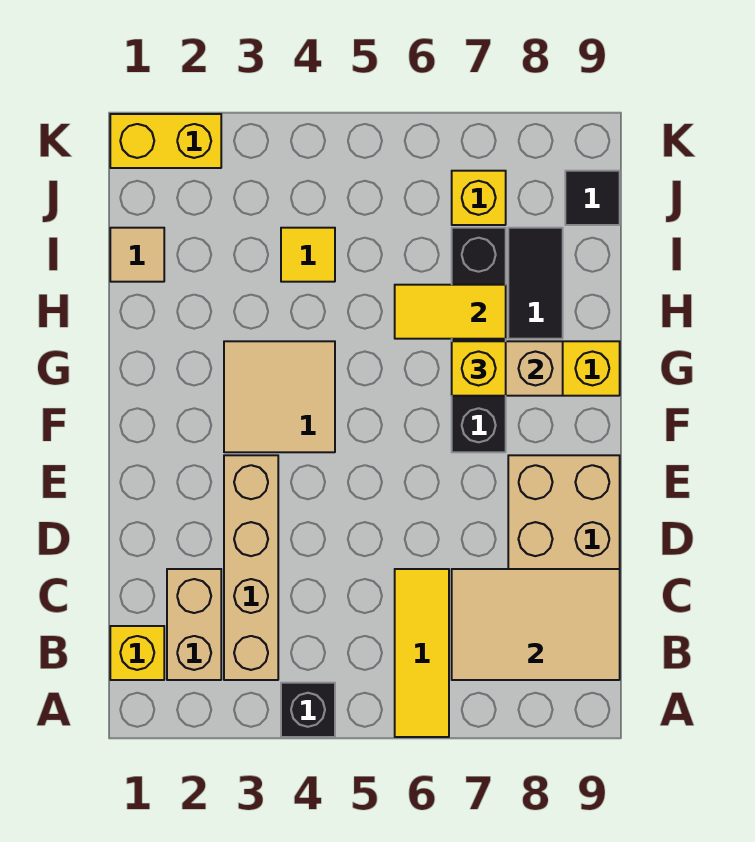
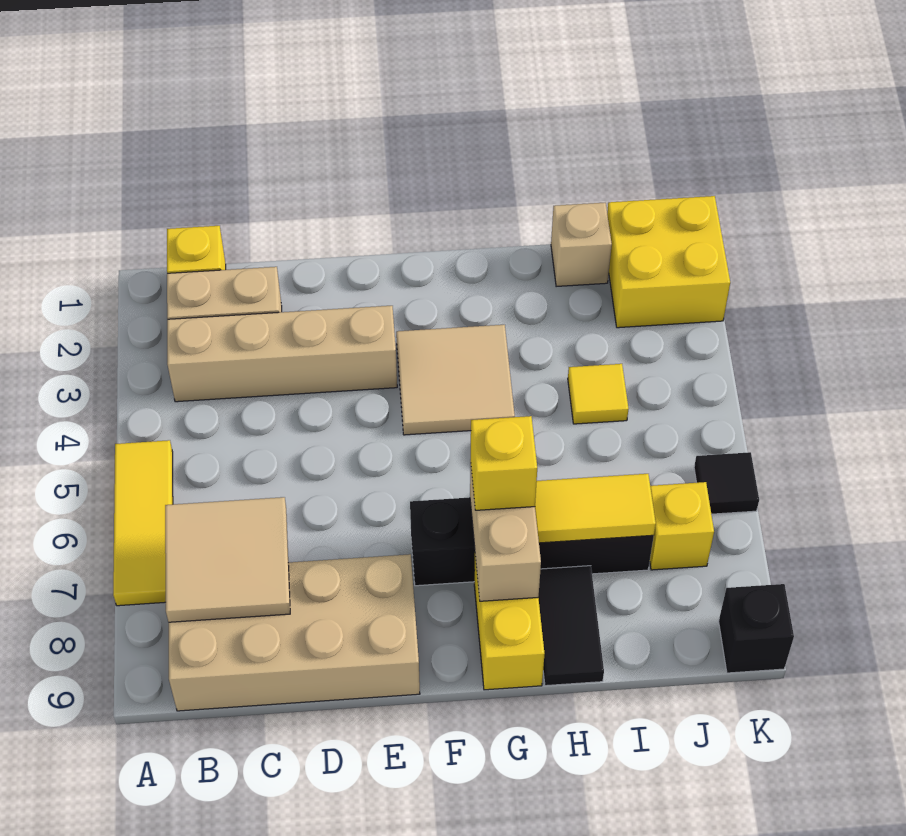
black brick A4 level 1 -> black brick K9 level 1
yellow tile A6:C6 level 1 -> yellow tile A5:A7 level 1
tan tile B7:C9 level 2 -> tan tile B7:C8 level 2
yellow tile H6:H7 level 2 -> yellow tile H7:I7 level 2
black tile H8:I8 level 1 -> black tile H8:H9 level 1
tan tile I1 level 1 -> tan brick I1 level 1
black tile J9 level 1 -> black tile K6 level 1
yellow brick K1:K2 level 1 -> yellow brick J1:K2 level 1

